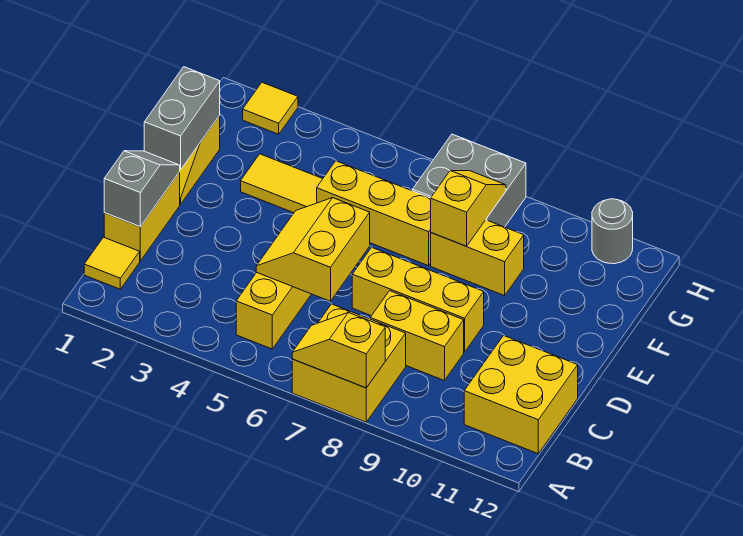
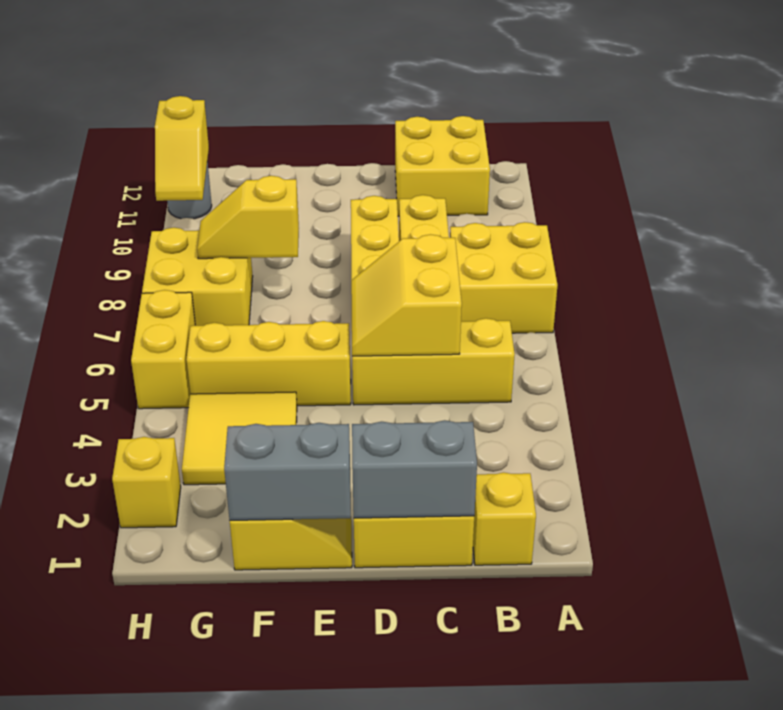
yellow slope A7:A8 level 2 top 8 -> yellow slope H10:H11 level 2 top 11
yellow tile B1 level 1 -> yellow brick B1 level 1
grey slope C1:D1 level 2 top C -> grey brick C1:D1 level 2
yellow slope C5:D6 level 2 top 6 -> yellow slope C5:D6 level 2 top C
yellow tile F3:F4 level 1 -> yellow tile F3:G4 level 1
yellow brick F5:F7 level 1 -> yellow brick E5:G5 level 1
yellow brick F8:F9 level 1 -> yellow brick H5:H6 level 1
grey brick G7:H8 level 1 -> yellow brick G7:H8 level 1
yellow tile H2 level 1 -> yellow brick H2 level 1

